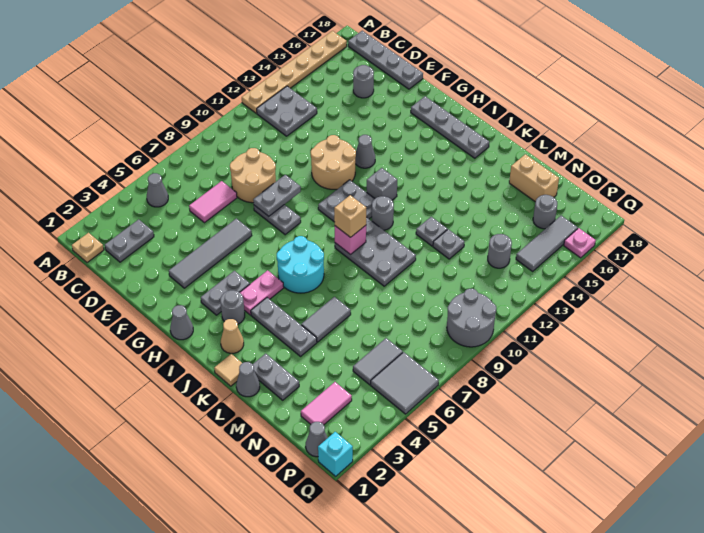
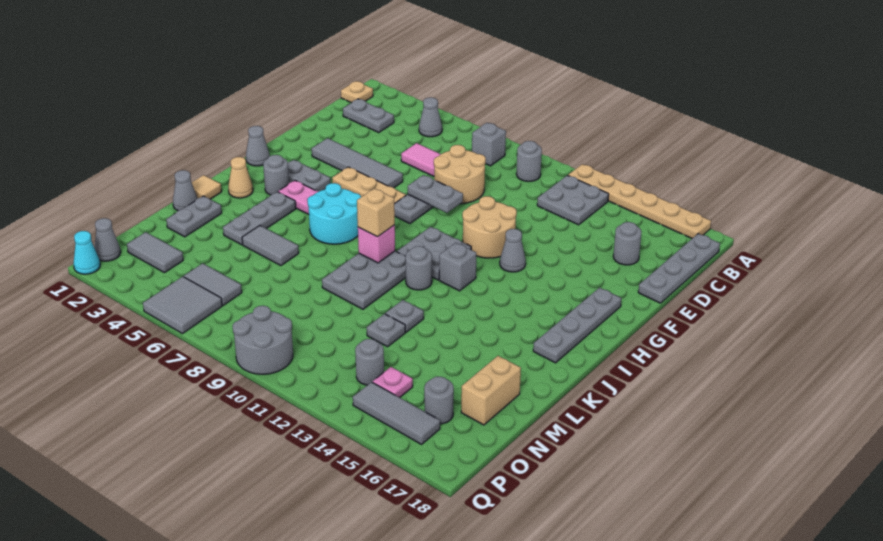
none -> grey brick B8 level 1
none -> grey round brick B10 level 1
none -> tan plate G5:G7 level 1
pink tile O2:O3 level 1 -> grey tile O2:O3 level 1
cyan brick Q1 level 1 -> cyan cone Q1 level 1
pink plate Q16 level 1 -> pink plate O14 level 1

